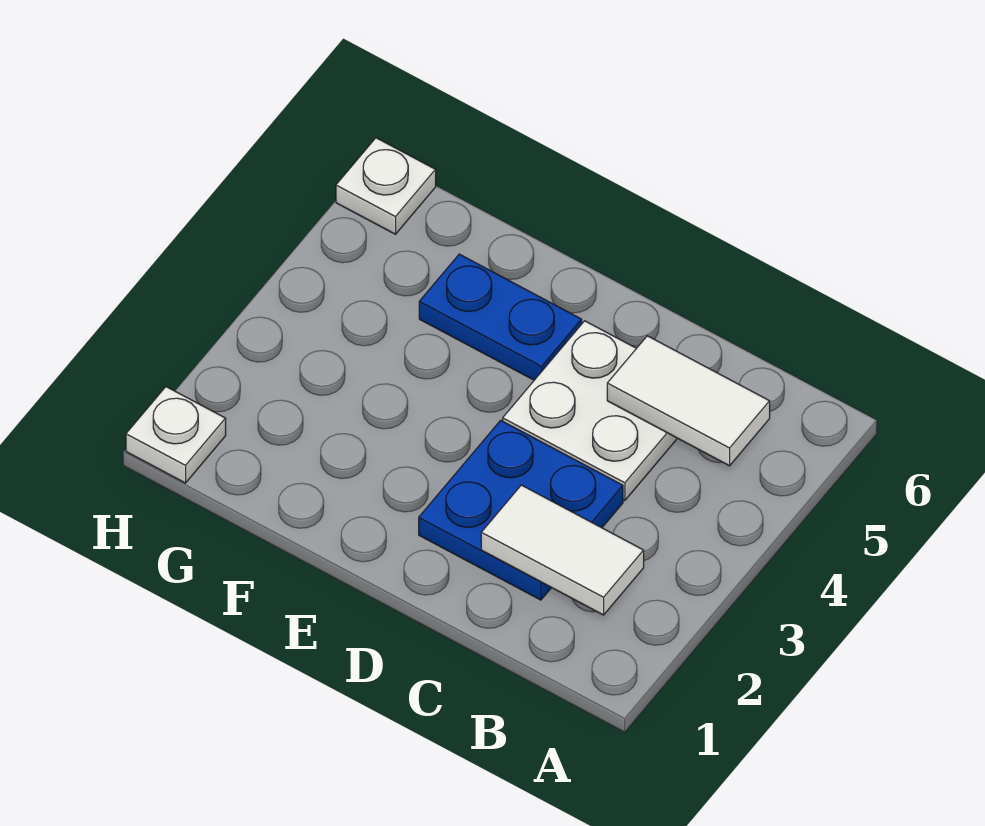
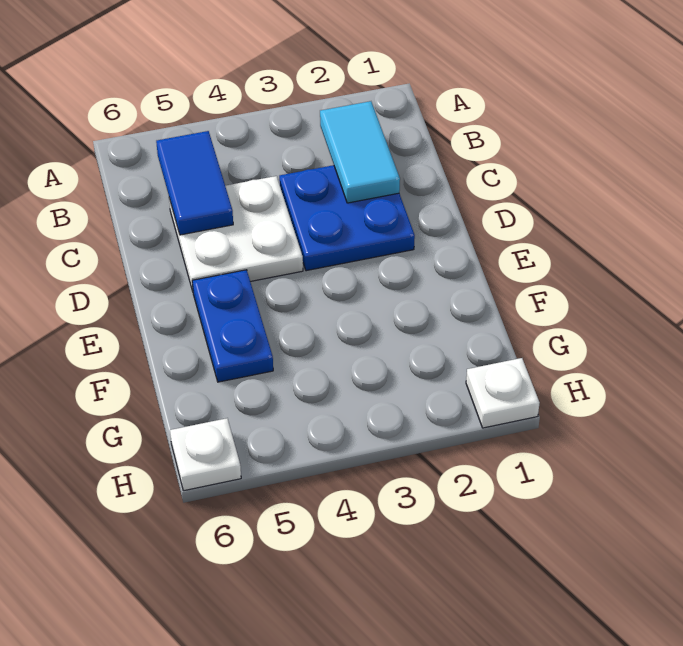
white tile B2:C2 level 2 -> cyan tile B2:C2 level 2
white tile B5:C5 level 2 -> blue tile B5:C5 level 2

